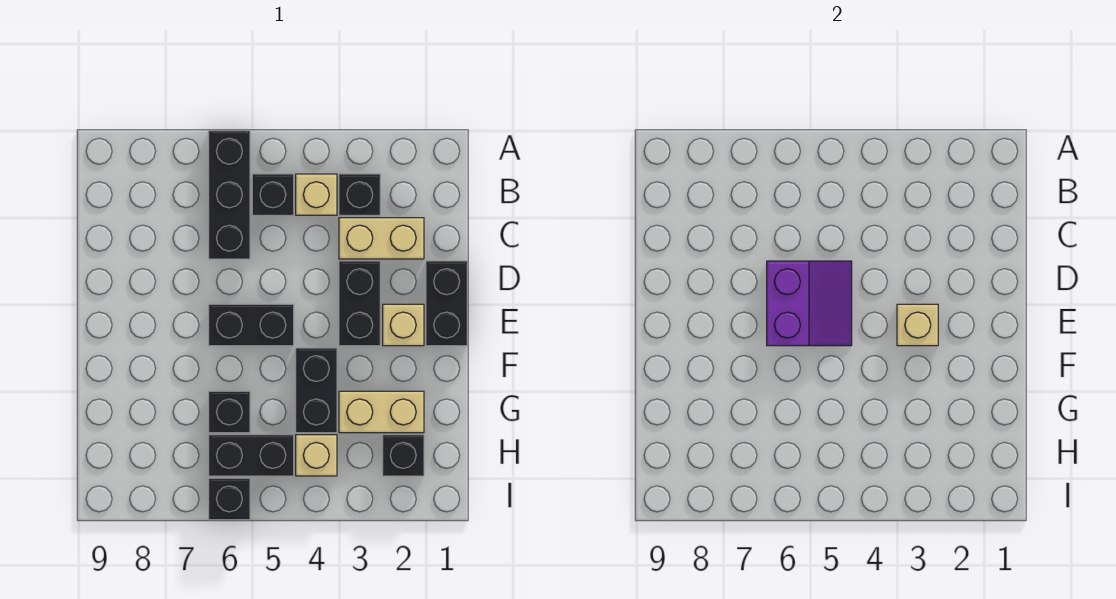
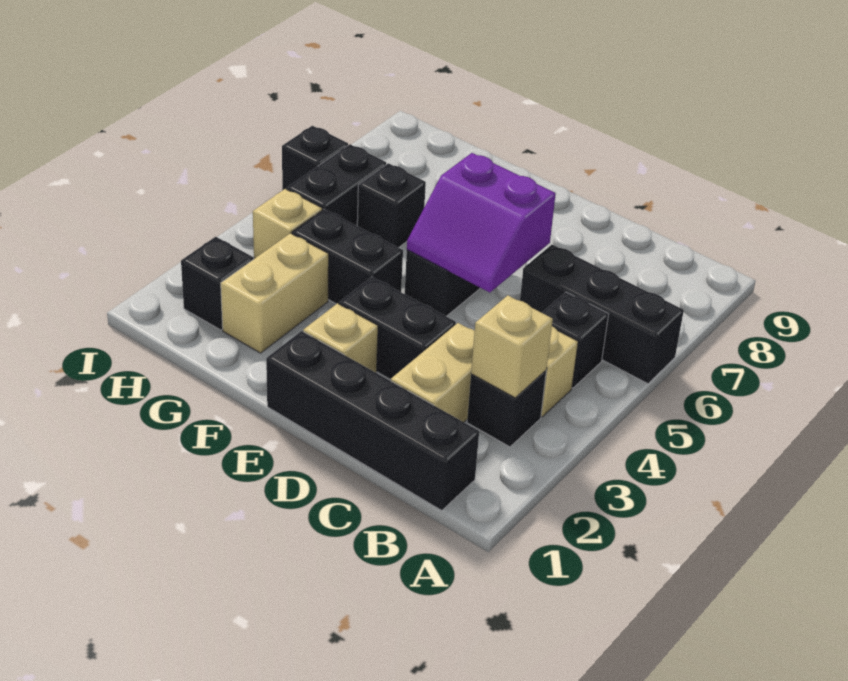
black brick D1:E1 level 1 -> black brick B1:E1 level 1
tan brick E3 level 2 -> tan brick B3 level 2

